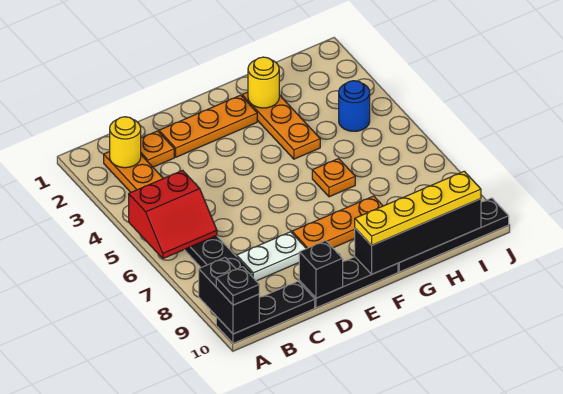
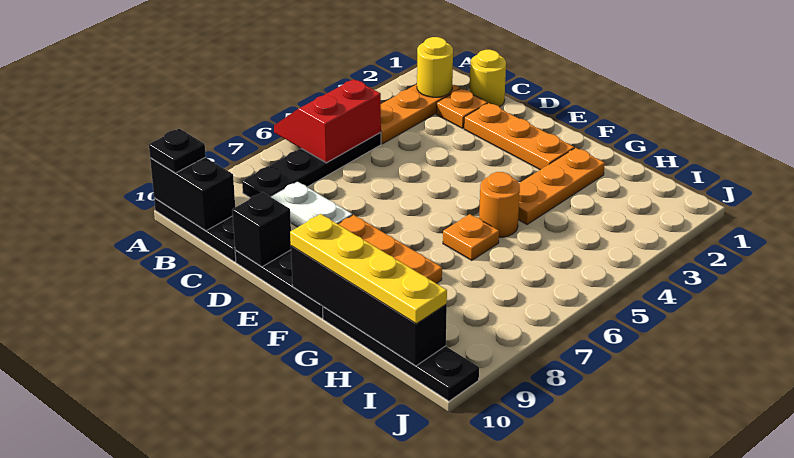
red slope A5:B6 level 2 top 5 -> red slope A5:B6 level 2 top B
black brick A9:A10 level 2 -> black brick A10:B10 level 2
yellow round brick G2 level 2 -> yellow round brick C1 level 1
none -> orange round brick G5 level 1
blue round brick I4 level 1 -> none

